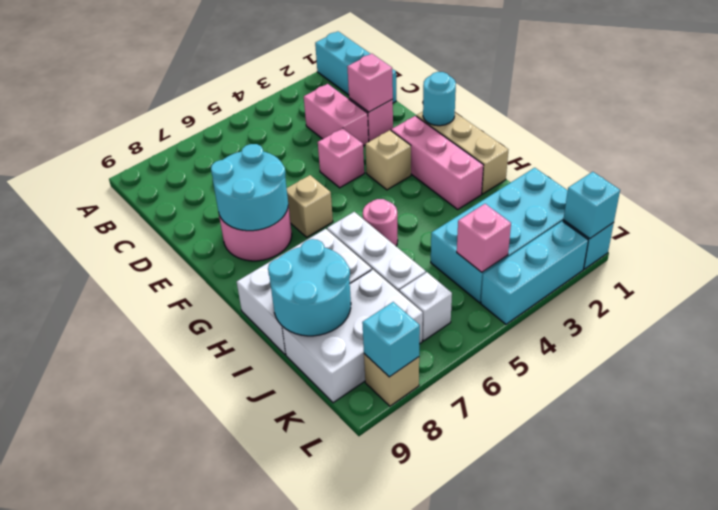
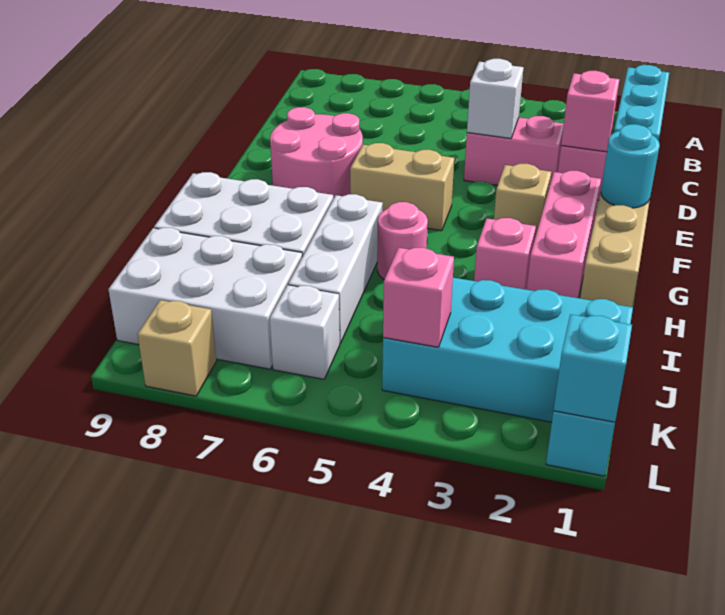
pink brick C3:D3 level 1 -> pink brick D3:D4 level 1
none -> white brick D4 level 2
pink brick E4 level 1 -> pink brick H3 level 1
cyan round brick E7:F8 level 2 -> none
tan brick F6 level 1 -> tan brick F5:F6 level 1
cyan round brick I8:J9 level 2 -> none
cyan brick L2:L4 level 1 -> none
cyan brick L8 level 2 -> none

